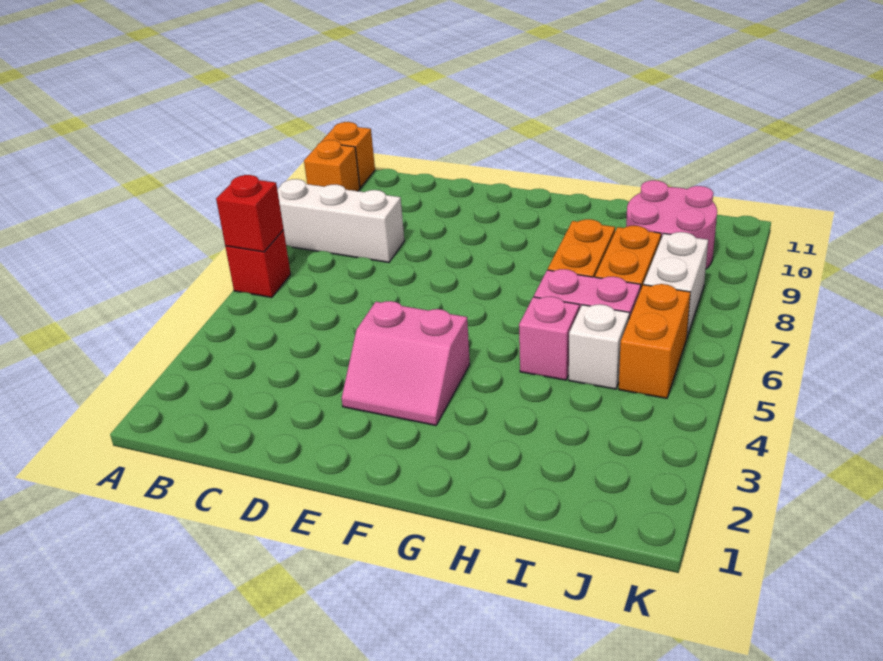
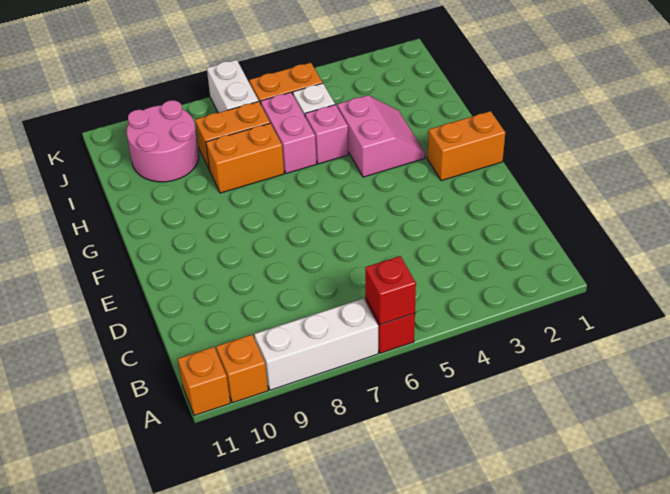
white brick A8:C8 level 1 -> white brick A7:A9 level 1
pink slope E3:F4 level 1 top 4 -> pink slope G3:H4 level 1 top 4
none -> orange brick F1:F2 level 1
white brick J7:J8 level 1 -> white brick J7:K7 level 1

